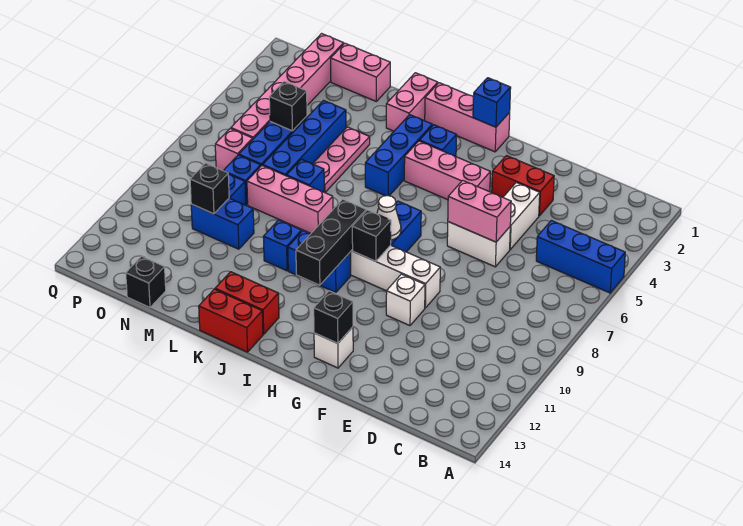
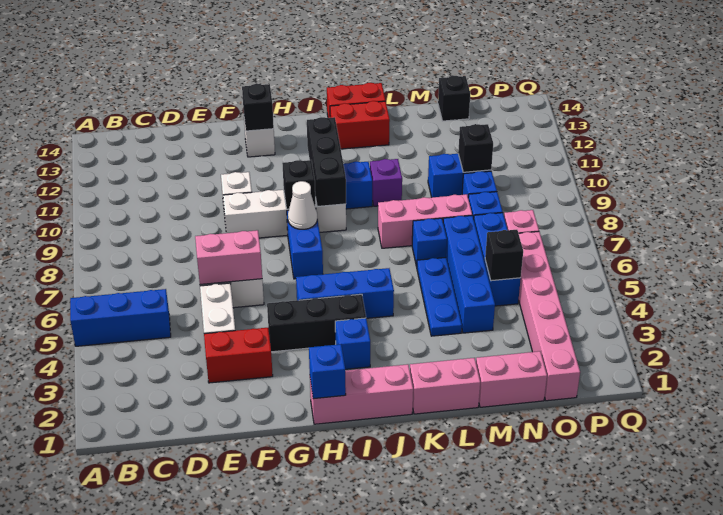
pink brick G4:I4 level 1 -> black brick G4:I4 level 1
blue brick J3:J5 level 1 -> blue brick H5:J5 level 1
pink brick K1:K2 level 1 -> pink brick K1:L1 level 1
blue brick K10 level 1 -> purple brick K10 level 1
pink plate L4:L6 level 1 -> blue plate L4:L6 level 1

